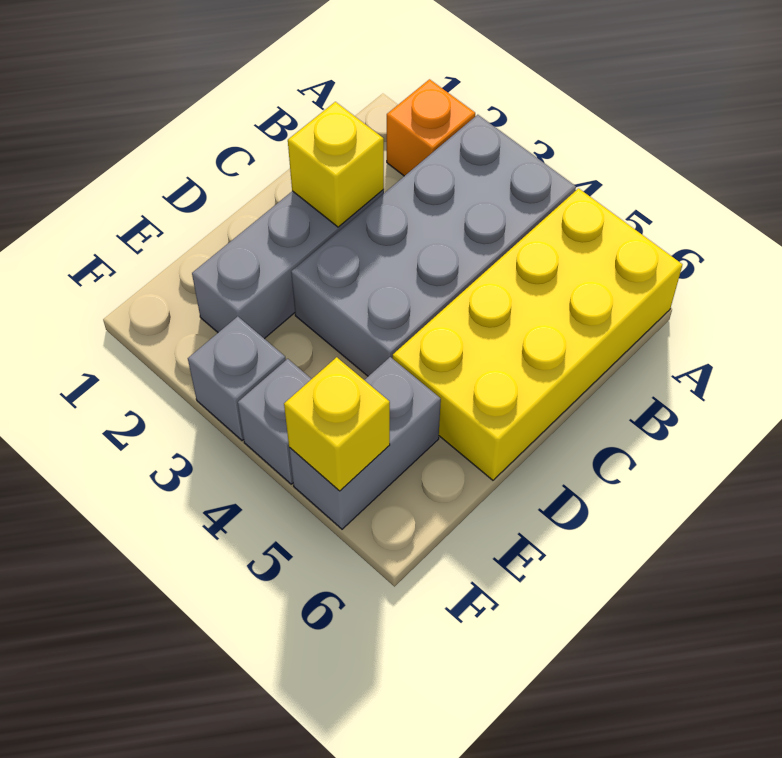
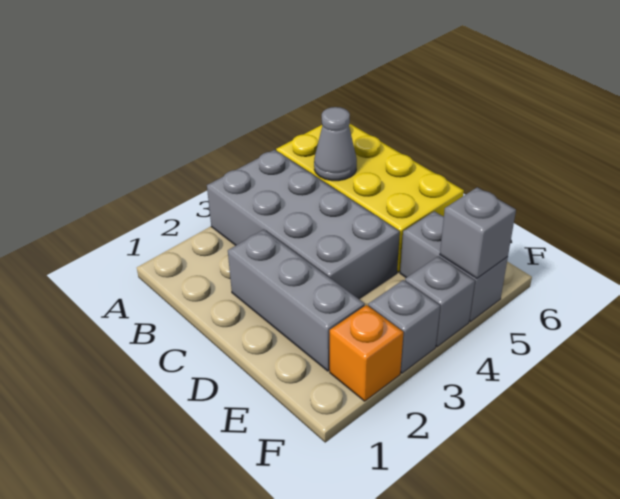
orange brick A2 level 1 -> orange brick F2 level 1
none -> grey cone B5 level 2
yellow brick C2 level 2 -> none
yellow brick F5 level 2 -> grey brick F5 level 2

